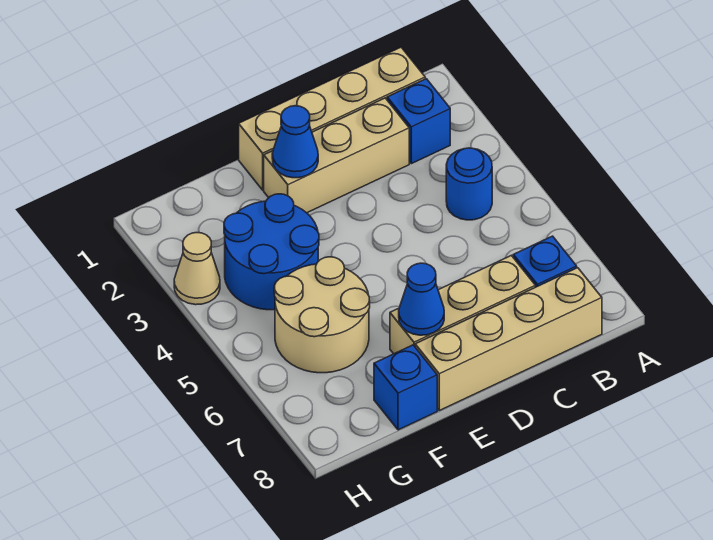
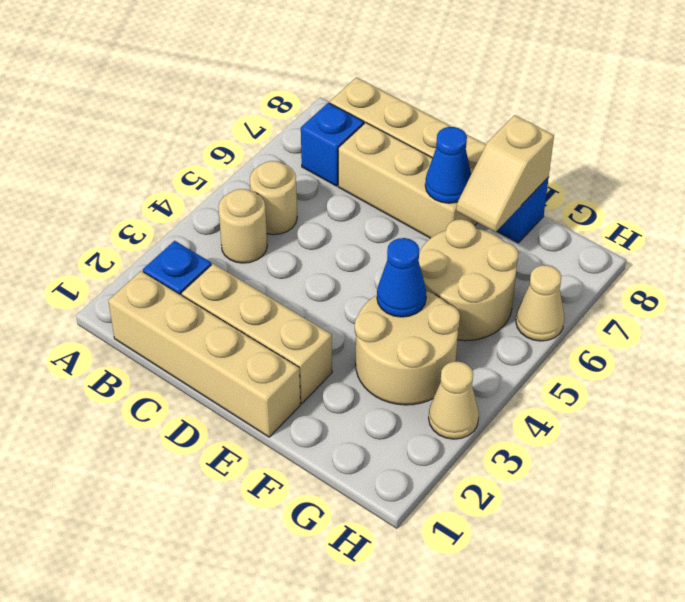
blue round brick B4 level 1 -> tan round brick B4 level 1
none -> tan round brick B5 level 1
blue cone E2 level 2 -> blue cone F4 level 2
blue round brick F3:G4 level 1 -> tan round brick F3:G4 level 1
none -> tan slope F7:F8 level 2 top 8
none -> tan cone H6 level 1

